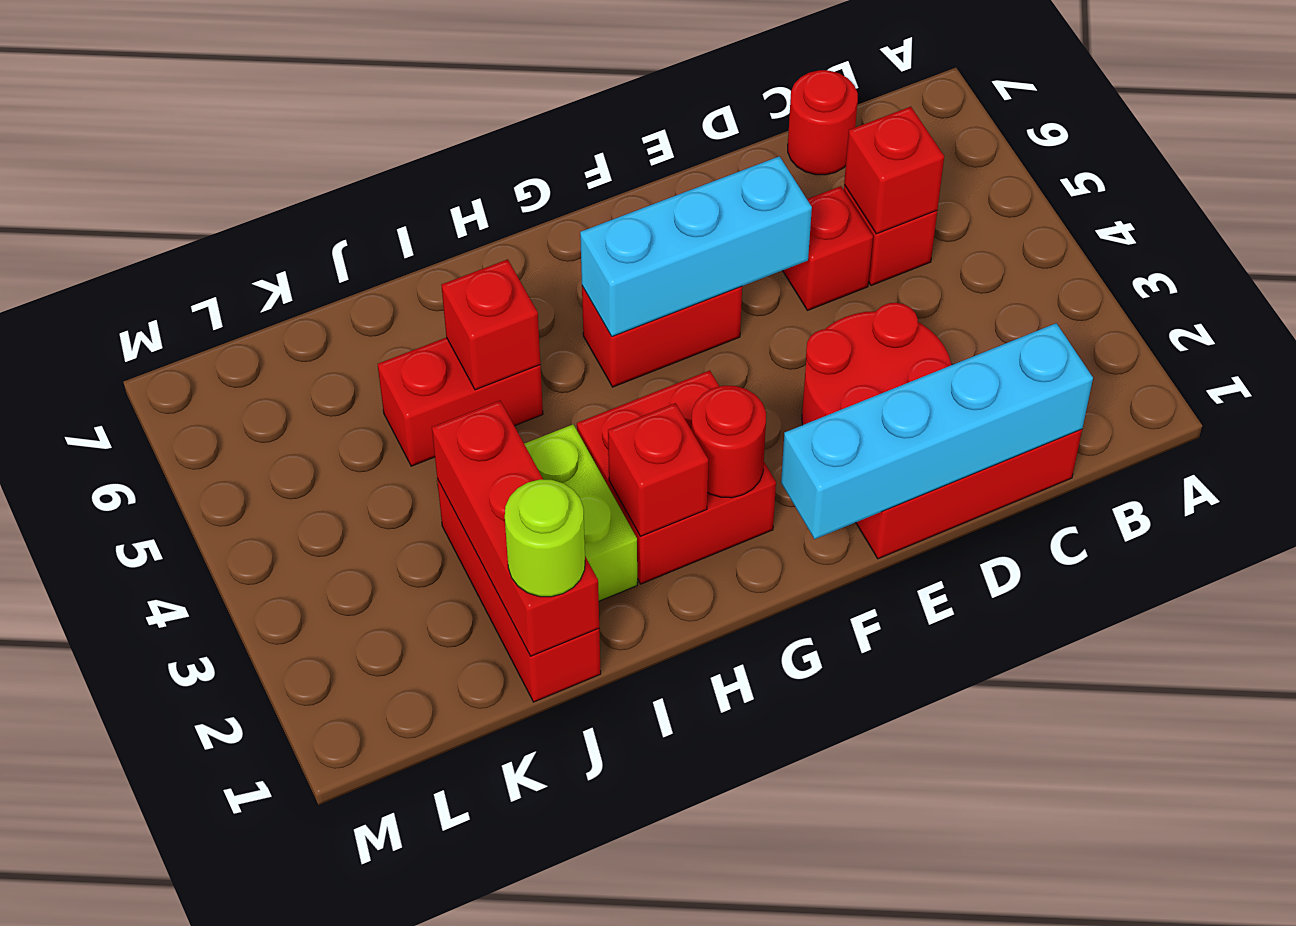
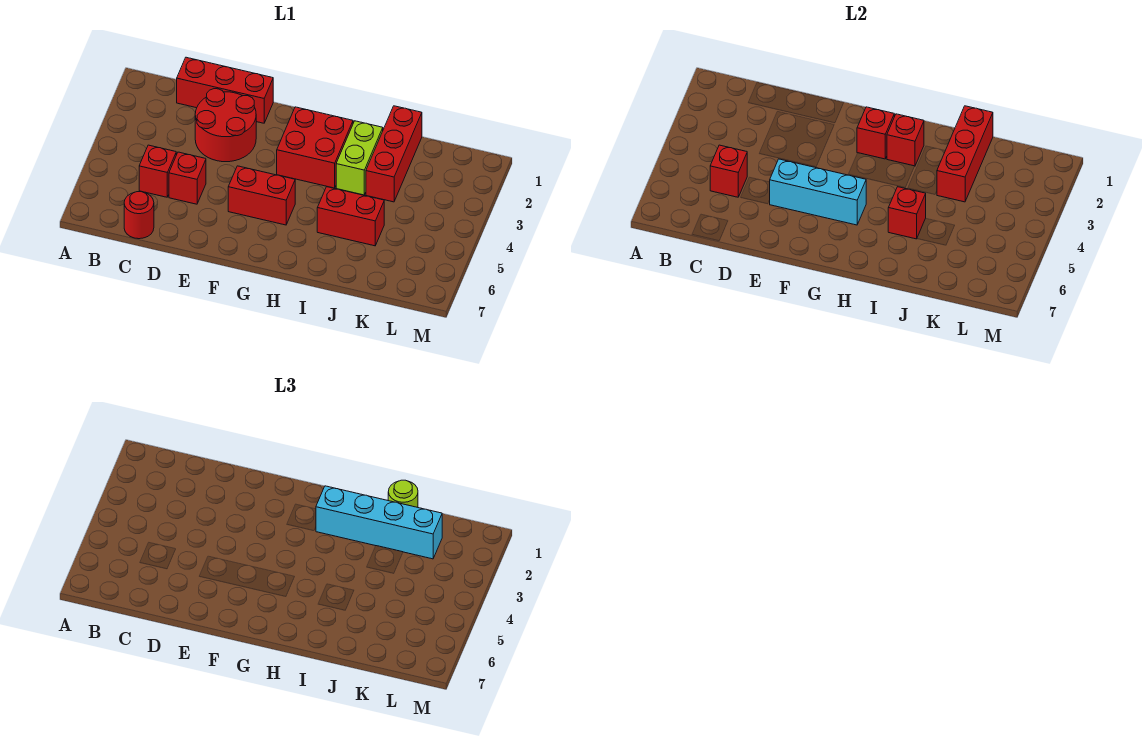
cyan brick C1:F1 level 2 -> cyan brick H2:K2 level 3
red round brick G2 level 2 -> red brick G2 level 2

